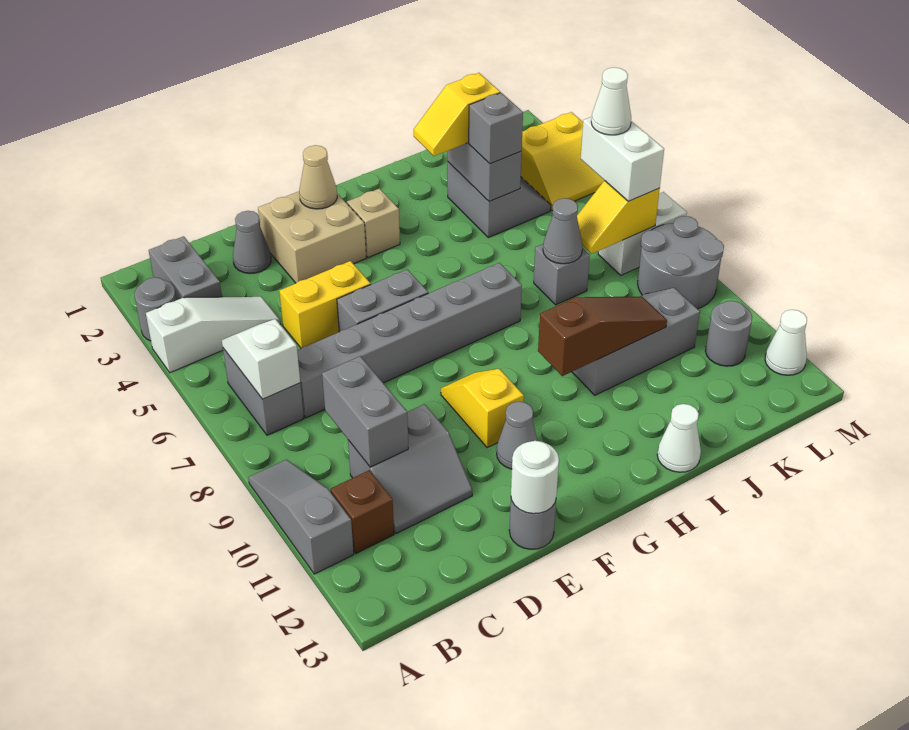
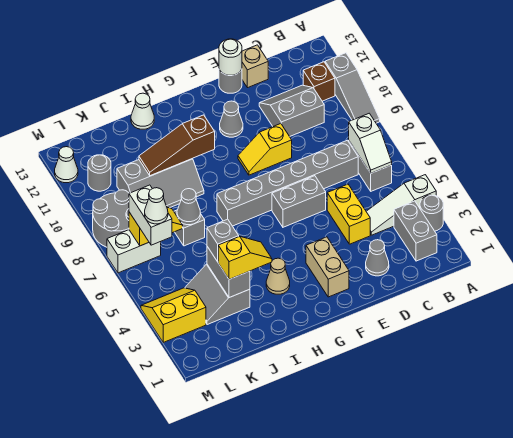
grey brick C9:C10 level 2 -> none
yellow brick D5:E5 level 1 -> yellow brick D4:D5 level 1
tan brick E2:F3 level 1 -> tan brick F2:F3 level 1
tan cone F2 level 2 -> tan cone H3 level 1
yellow slope F9:F10 level 1 top 10 -> yellow slope E9:F9 level 1 top E
tan brick G3 level 1 -> tan brick D13 level 1

